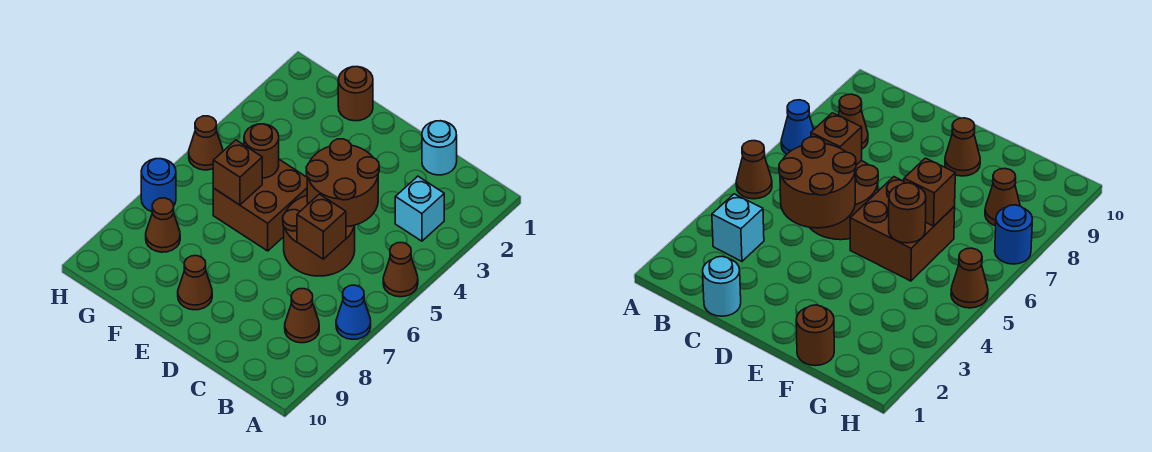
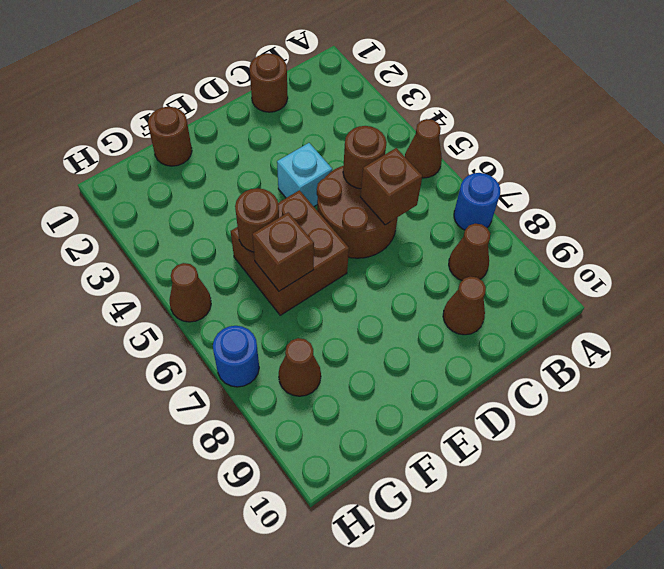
blue cone A7 level 1 -> blue round brick A7 level 1
cyan brick B3 level 1 -> cyan brick D4 level 1
cyan round brick C1 level 1 -> brown round brick C1 level 1
brown round brick C4:D5 level 2 -> brown round brick C5 level 2
brown cone E9 level 1 -> brown cone C9 level 1

